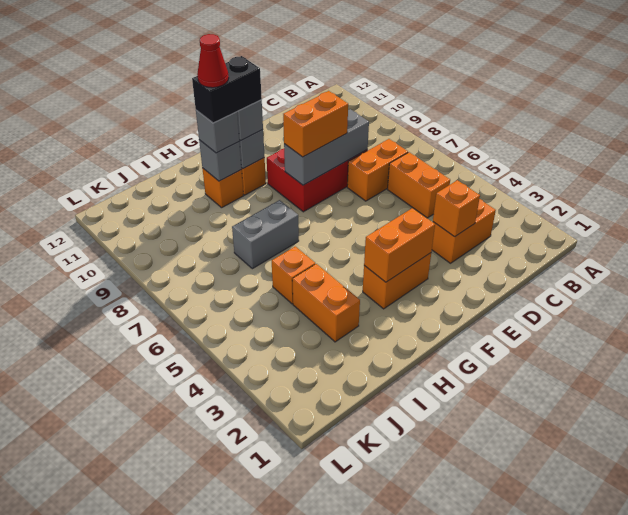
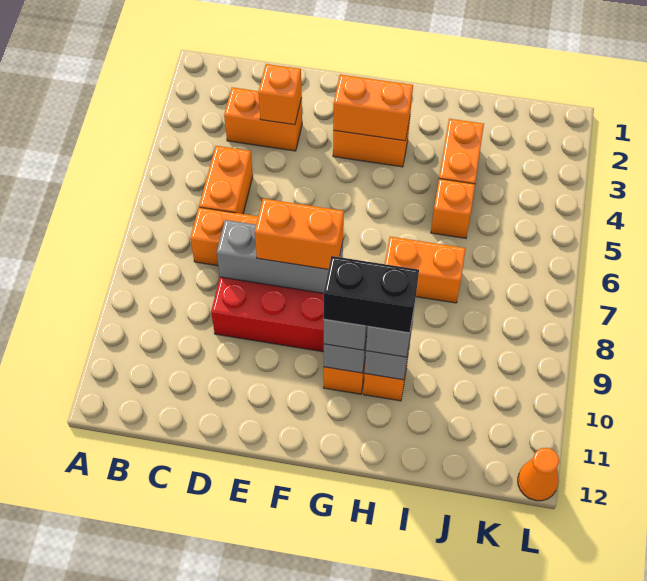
grey brick H7:I7 level 1 -> orange brick H7:I7 level 1
red cone H10 level 5 -> none
none -> orange cone L12 level 1

